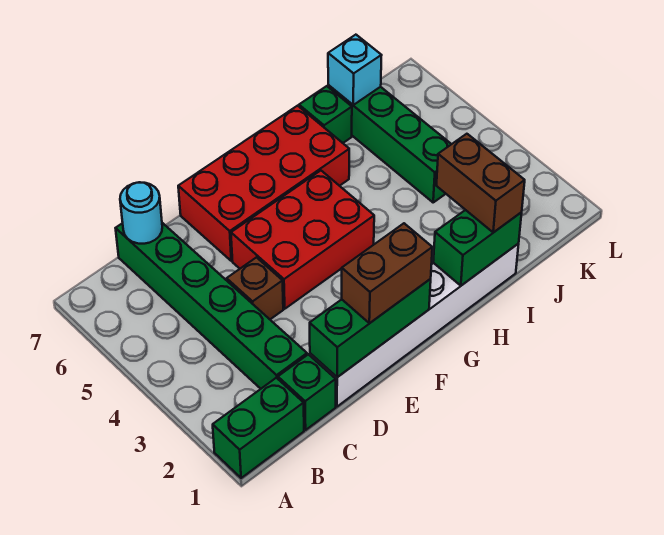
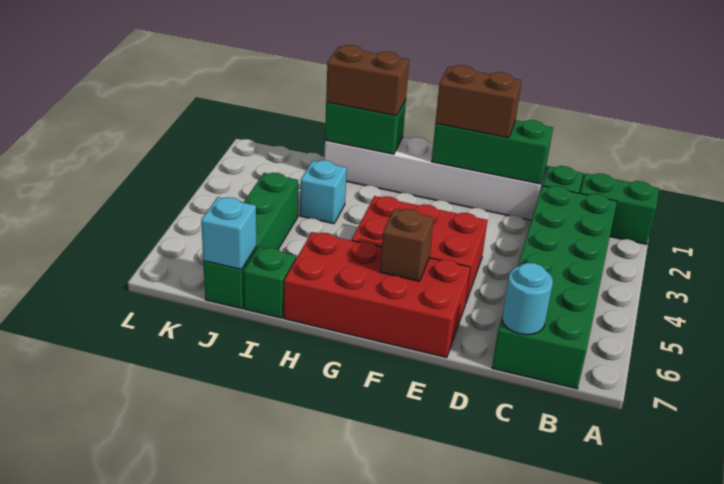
green brick C2:C7 level 1 -> green brick B2:C7 level 1
brown brick D4 level 1 -> brown brick F6 level 2
brown brick I1:I2 level 3 -> brown brick H1:I1 level 3
none -> cyan brick I3 level 1

